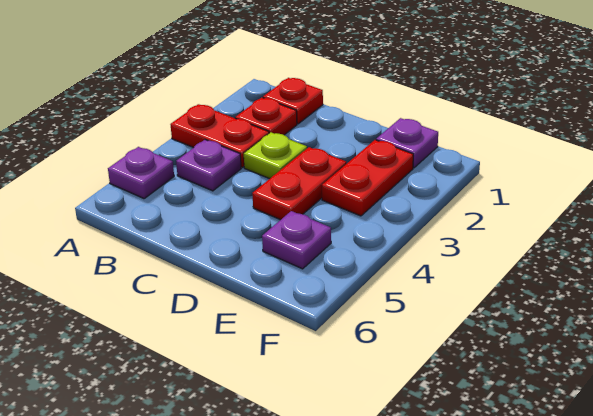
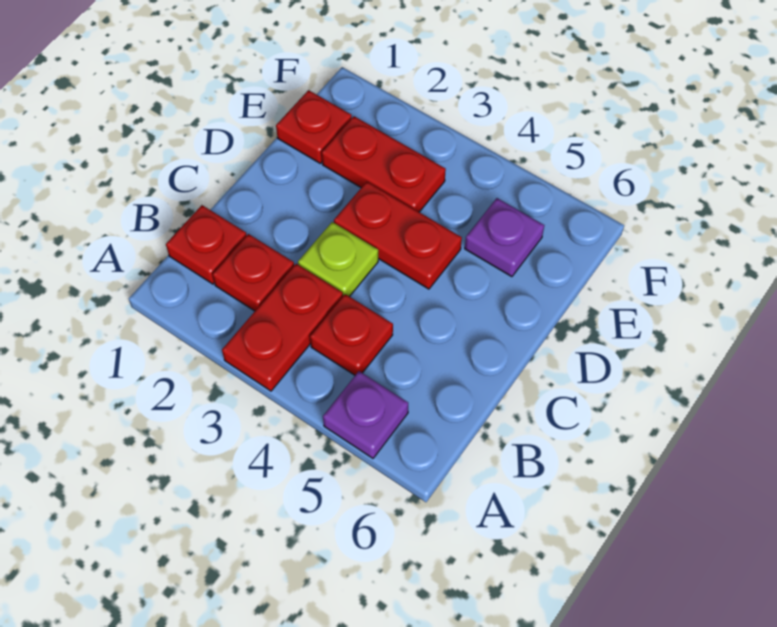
purple plate B4 level 1 -> red plate B4 level 1
purple plate E1 level 1 -> red plate E1 level 1

